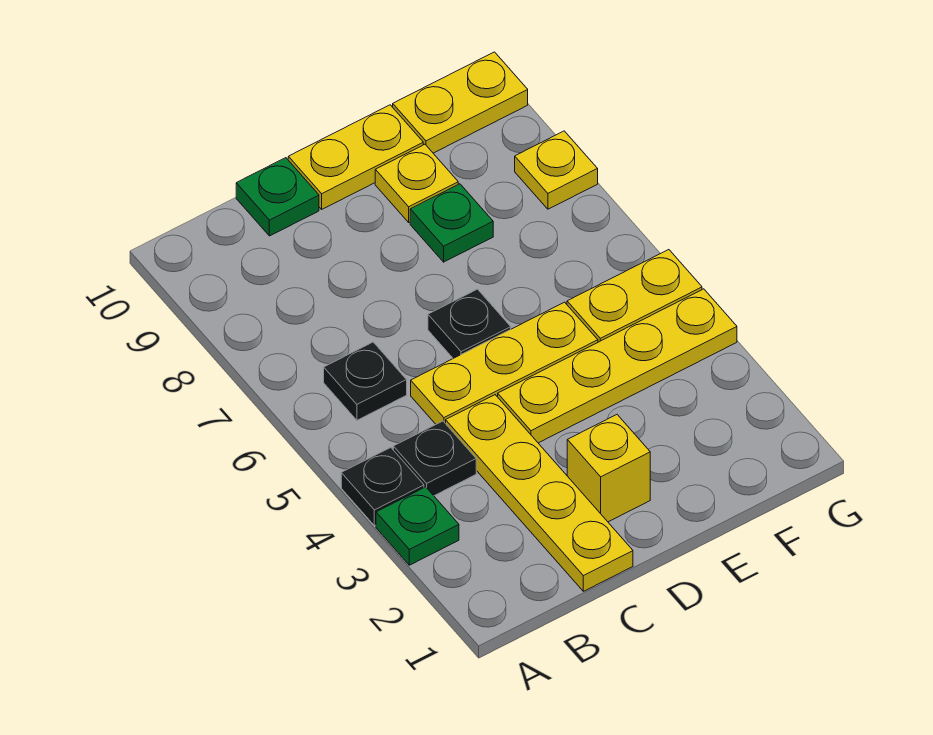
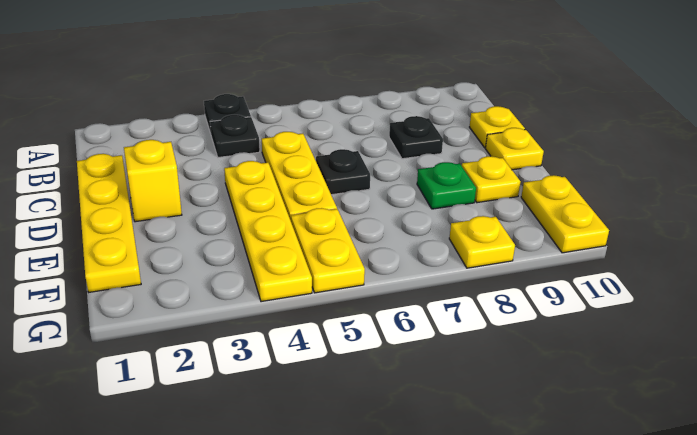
green plate A3 level 1 -> none
black plate B6 level 1 -> black plate C8 level 1
yellow plate C1:C4 level 1 -> yellow plate C1:F1 level 1
green plate C10 level 1 -> yellow plate C10 level 1
yellow plate D10:E10 level 1 -> yellow plate D10 level 1

